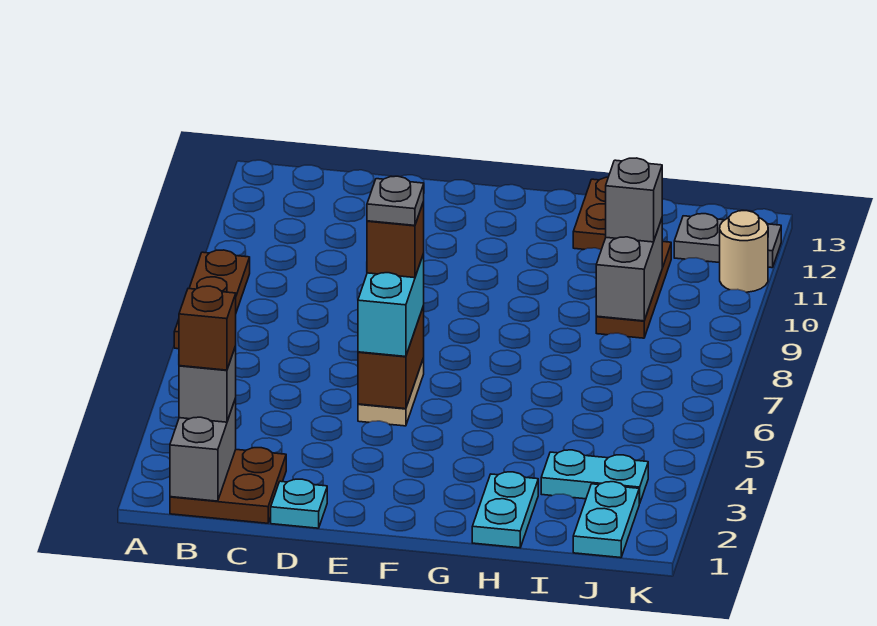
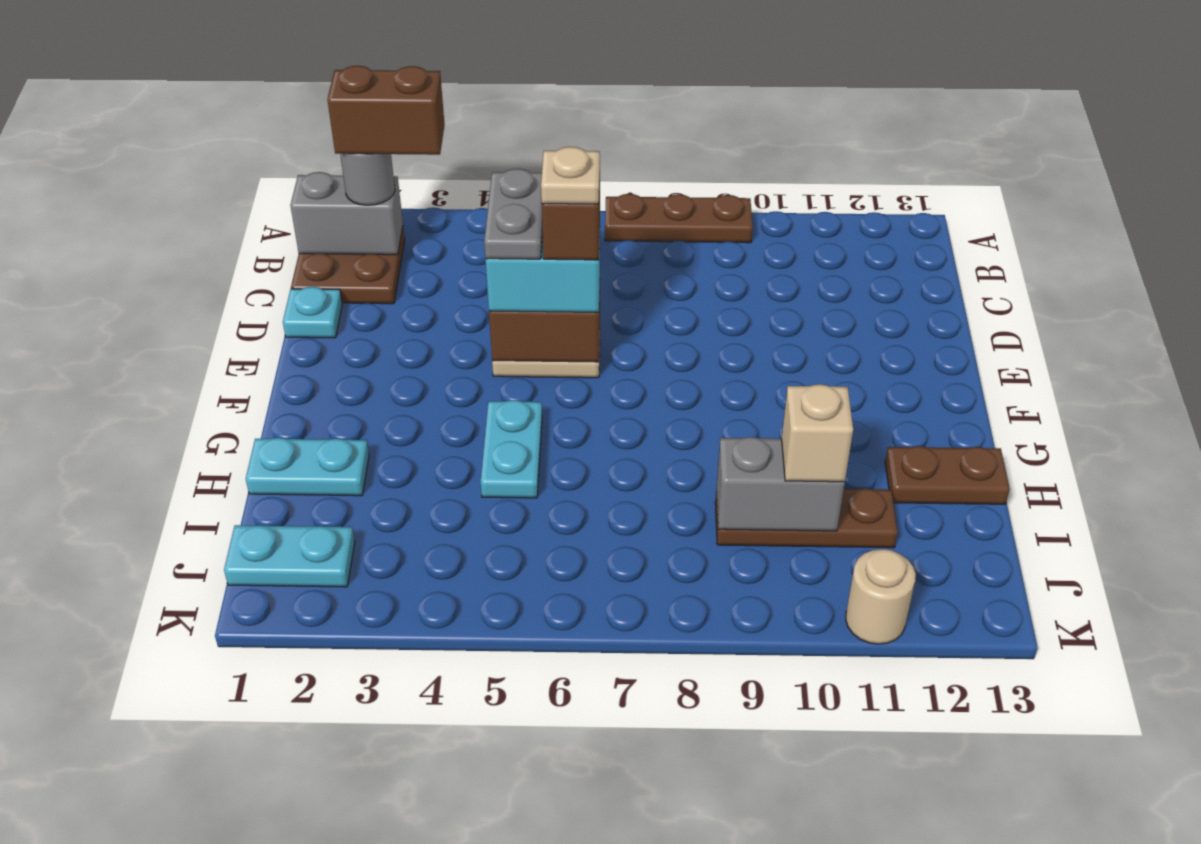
grey brick B2 level 3 -> grey round brick B2 level 3
brown brick B2 level 4 -> brown brick B2:B3 level 4
grey plate E6 level 5 -> tan plate E6 level 5
cyan plate I3:J3 level 1 -> cyan plate G5:H5 level 1
grey brick I10 level 3 -> tan brick I10 level 3
grey plate J12:K12 level 1 -> grey plate D5:E5 level 4

